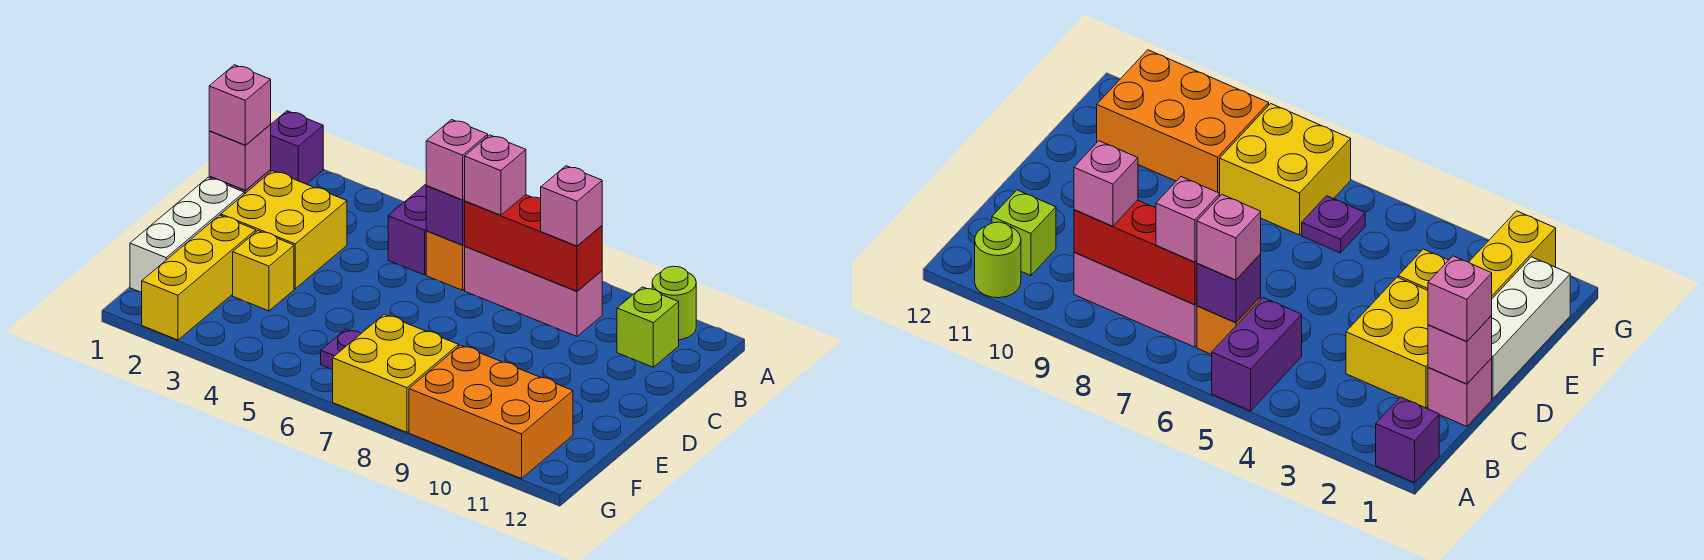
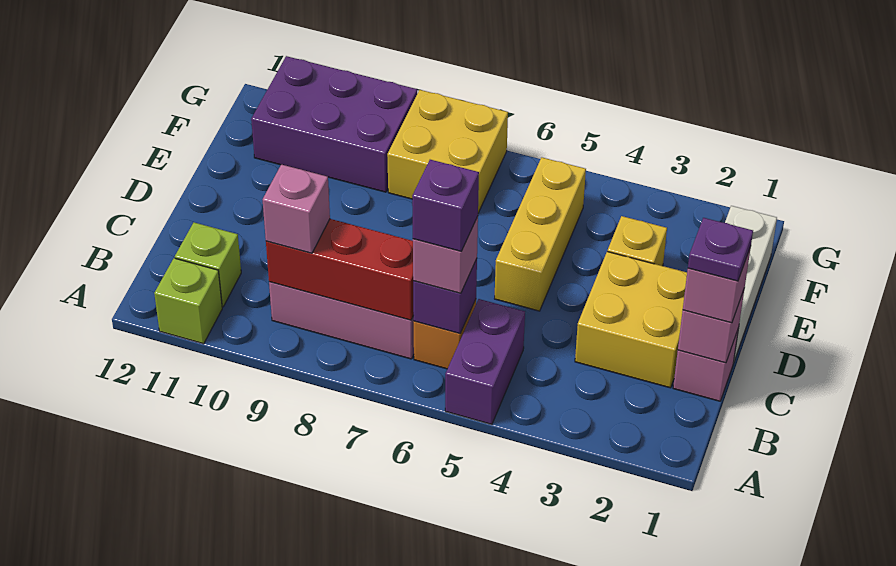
purple brick A1 level 1 -> purple brick B6 level 4
lime round brick A11 level 1 -> lime brick A11 level 1
pink brick B7 level 3 -> none
yellow brick E2:G2 level 1 -> yellow brick D5:F5 level 1
purple plate F6 level 1 -> purple plate C1 level 4
orange brick F9:G11 level 1 -> purple brick F9:G11 level 1

